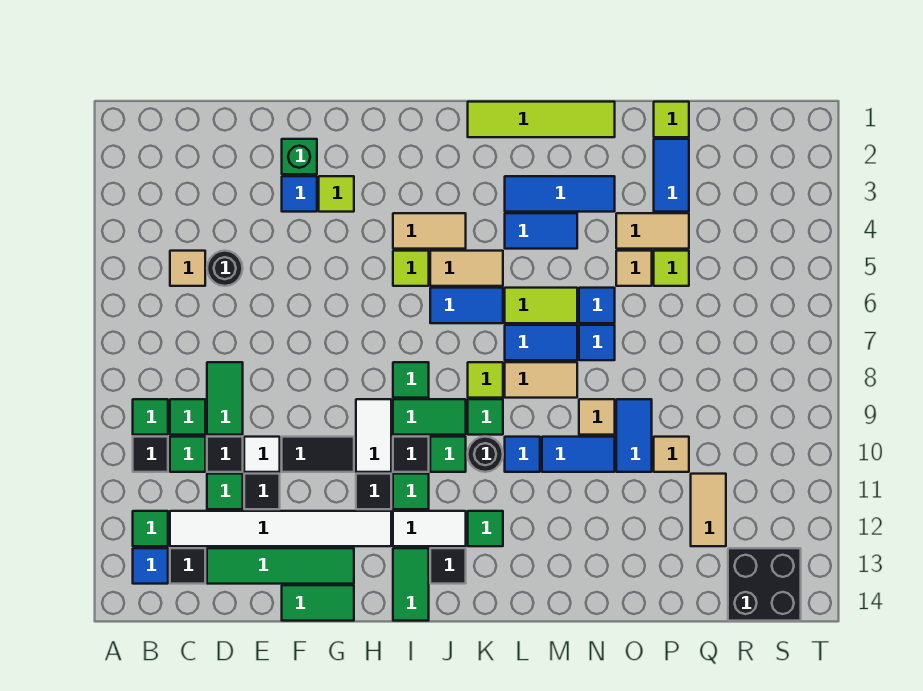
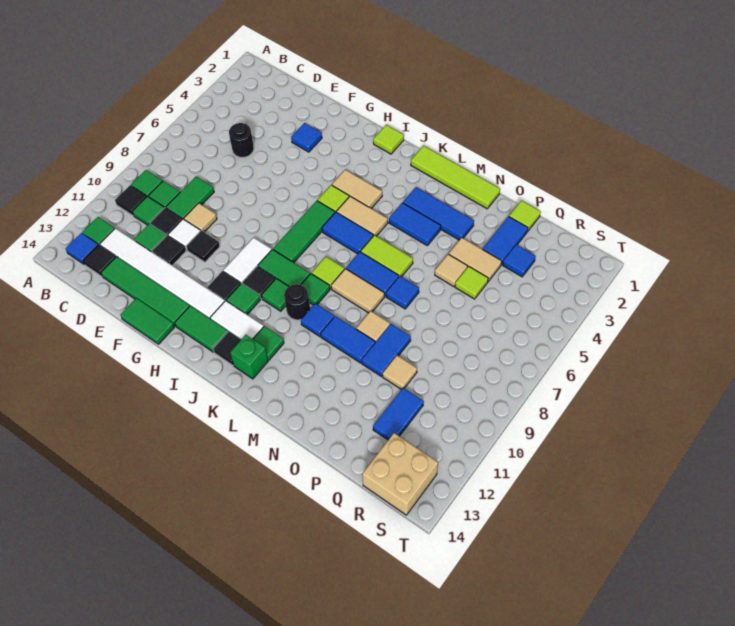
tan tile C5 level 1 -> tan tile E9 level 1
green brick F2 level 1 -> green brick K13 level 1
black tile F10:G10 level 1 -> black tile F10 level 1
lime tile G3 level 1 -> lime tile I1 level 1
green tile I8 level 1 -> green tile I6:I8 level 1
green tile I13:I14 level 1 -> green tile H13:I13 level 1
blue tile N6 level 1 -> blue tile Q3 level 1
tan tile Q11:Q12 level 1 -> blue tile Q11:Q12 level 1
black brick R13:S14 level 1 -> tan brick R13:S14 level 1

